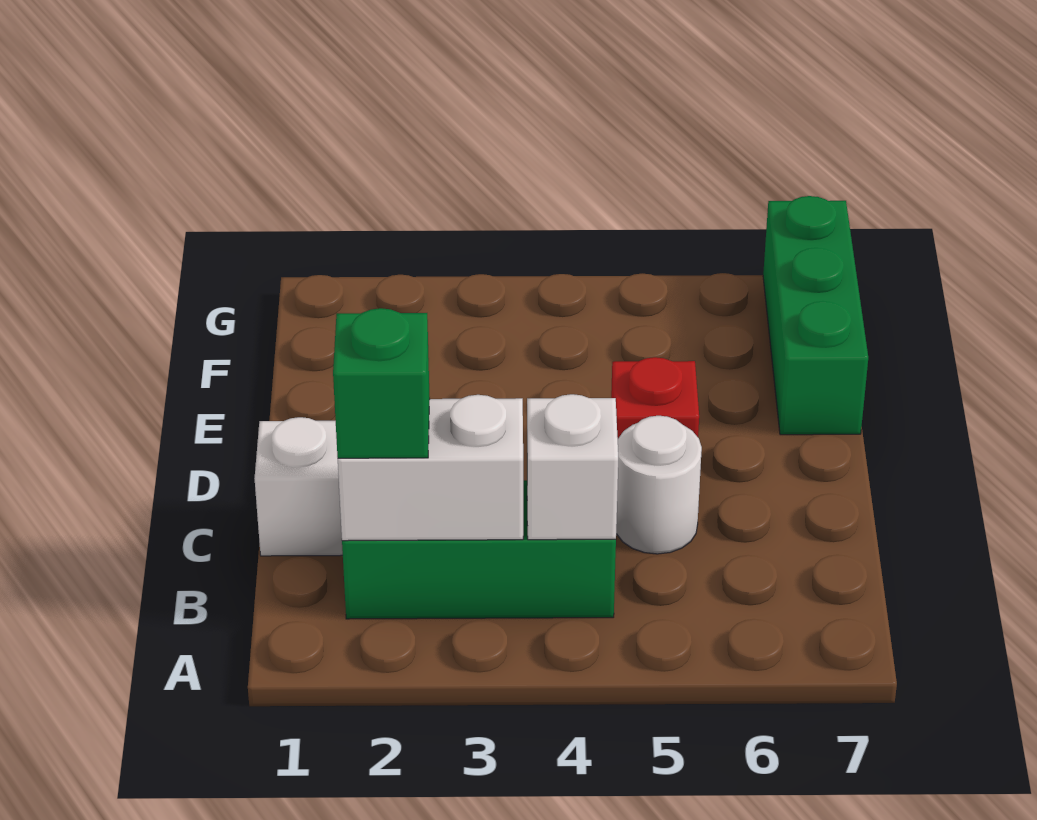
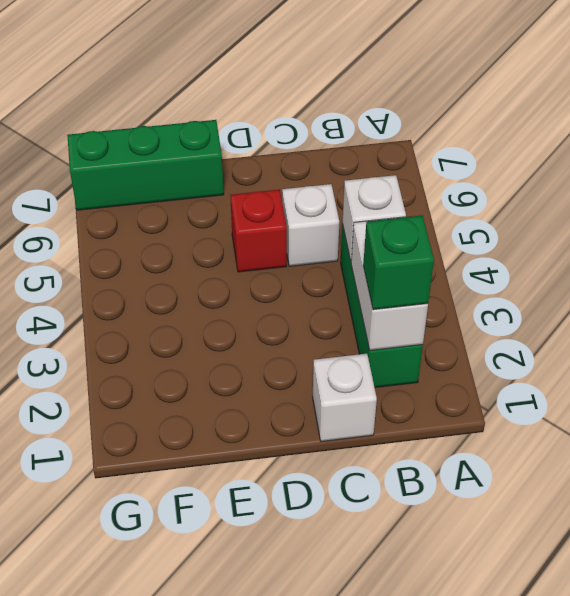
white round brick C5 level 1 -> white brick C5 level 1

